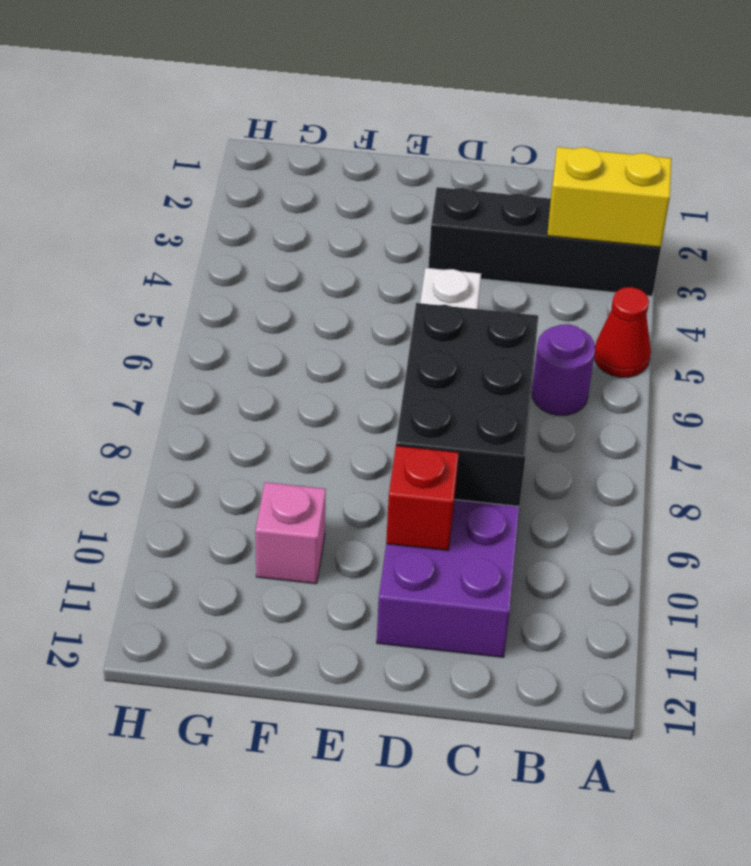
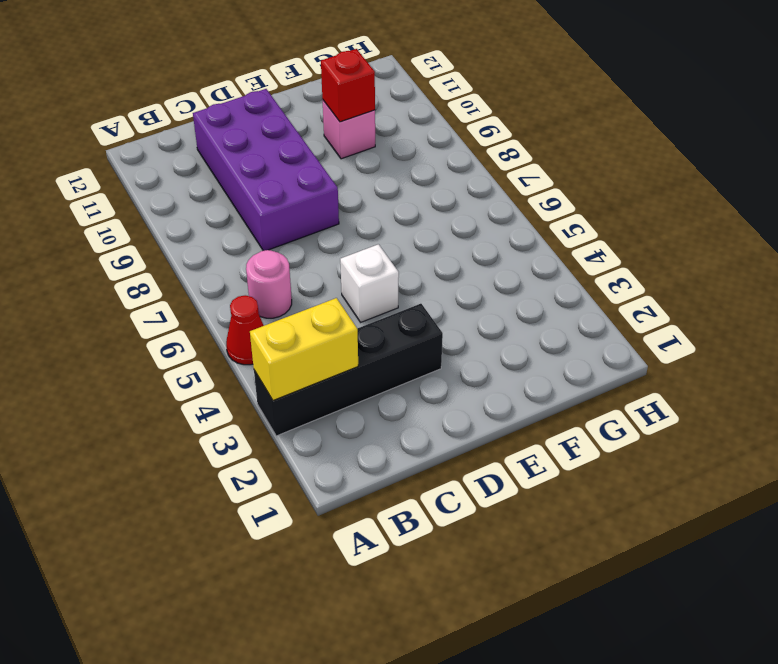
purple round brick B6 level 1 -> pink round brick B6 level 1
black brick C7:D9 level 2 -> none
red brick D10 level 2 -> red brick F10 level 2

